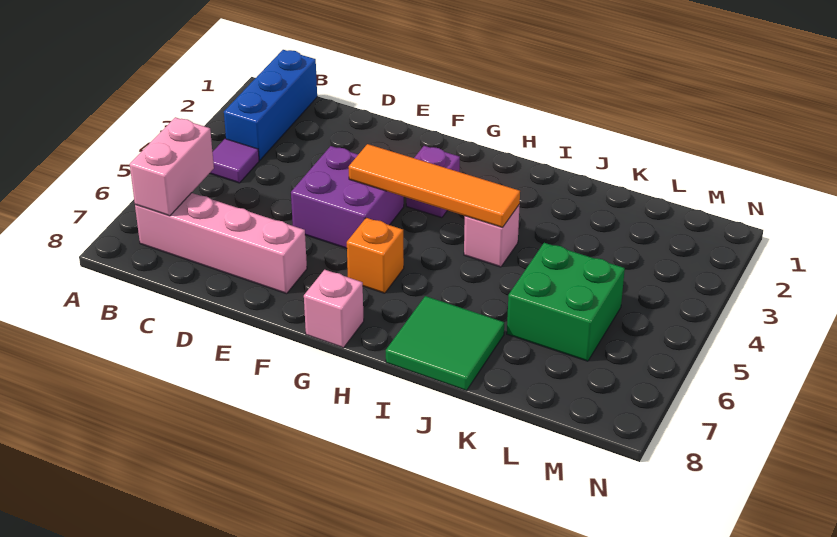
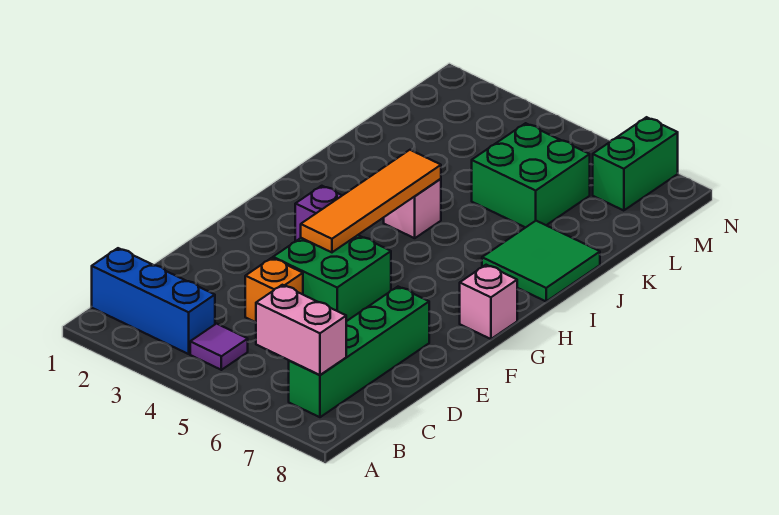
pink brick B7:E7 level 1 -> green brick B7:E7 level 1
purple brick E4:F5 level 1 -> green brick E4:F5 level 1
orange brick G6 level 1 -> orange brick D4 level 1
none -> green brick M7:N7 level 1

